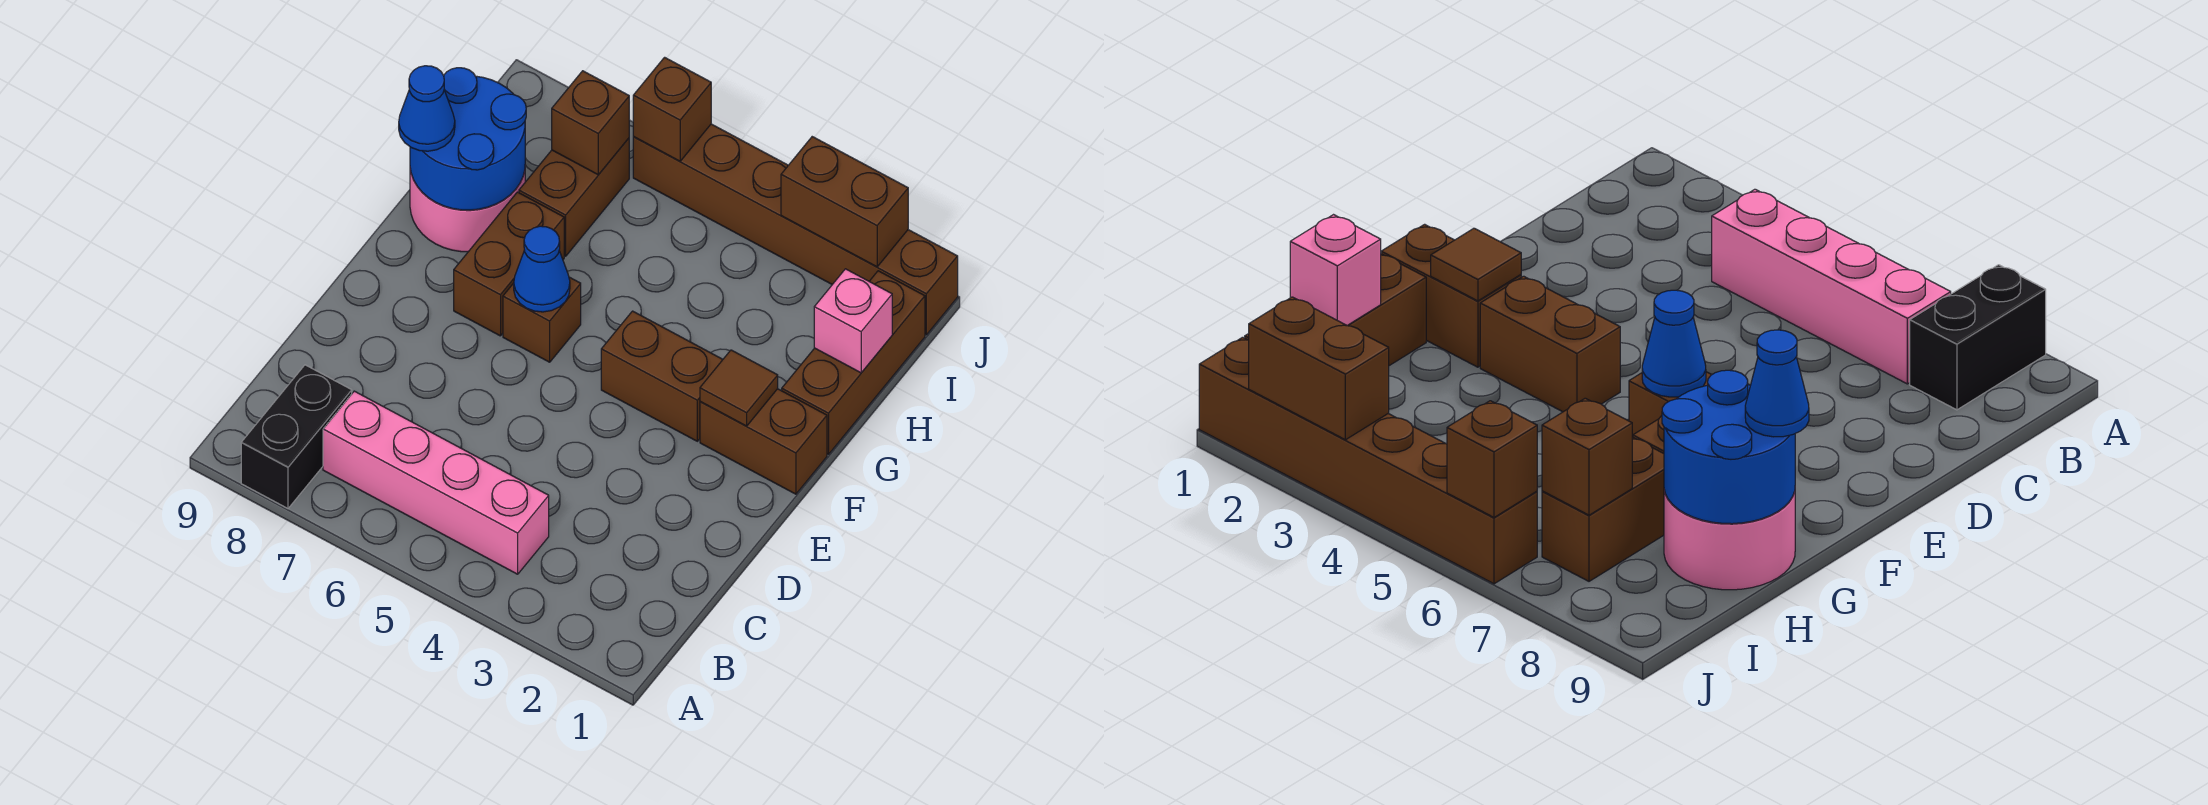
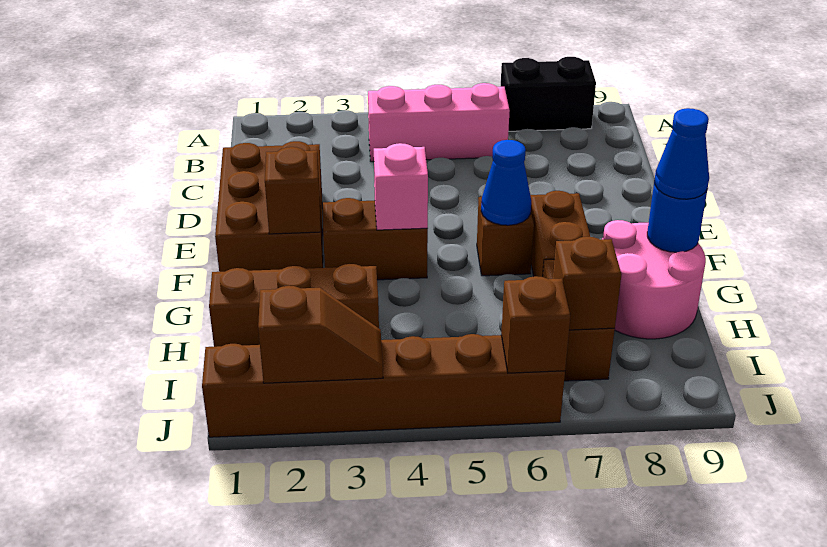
black brick A8:B8 level 1 -> black brick A7:A8 level 1
pink brick B4:B7 level 1 -> pink brick B4:B6 level 1
brown brick F1:F2 level 1 -> brown brick D1:F2 level 1
brown tile F2 level 2 -> brown brick F2 level 2
brown brick G1:I1 level 1 -> brown brick H1:H3 level 1
blue round brick G8:H9 level 2 -> blue round brick G9 level 2
pink brick H1 level 2 -> pink brick F4 level 2
brown brick J2:J3 level 2 -> brown slope J2:J3 level 2 top 2

